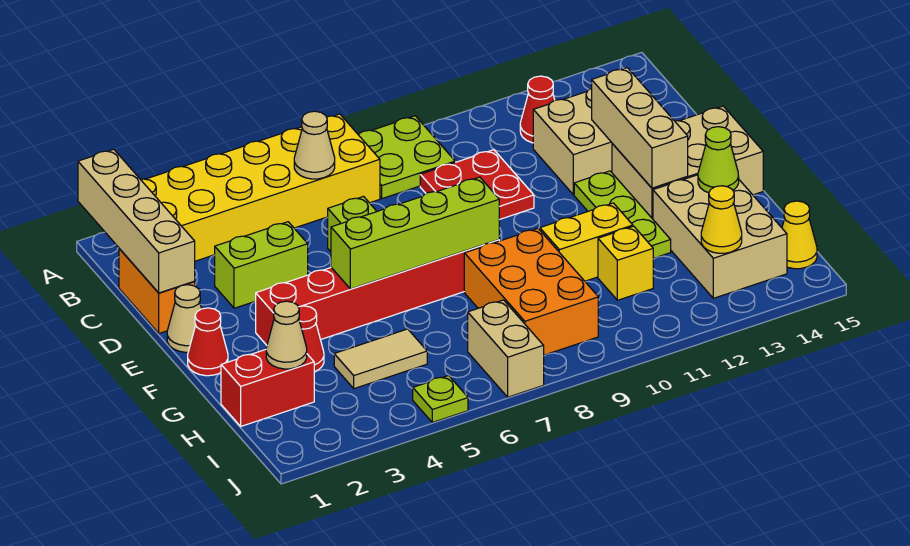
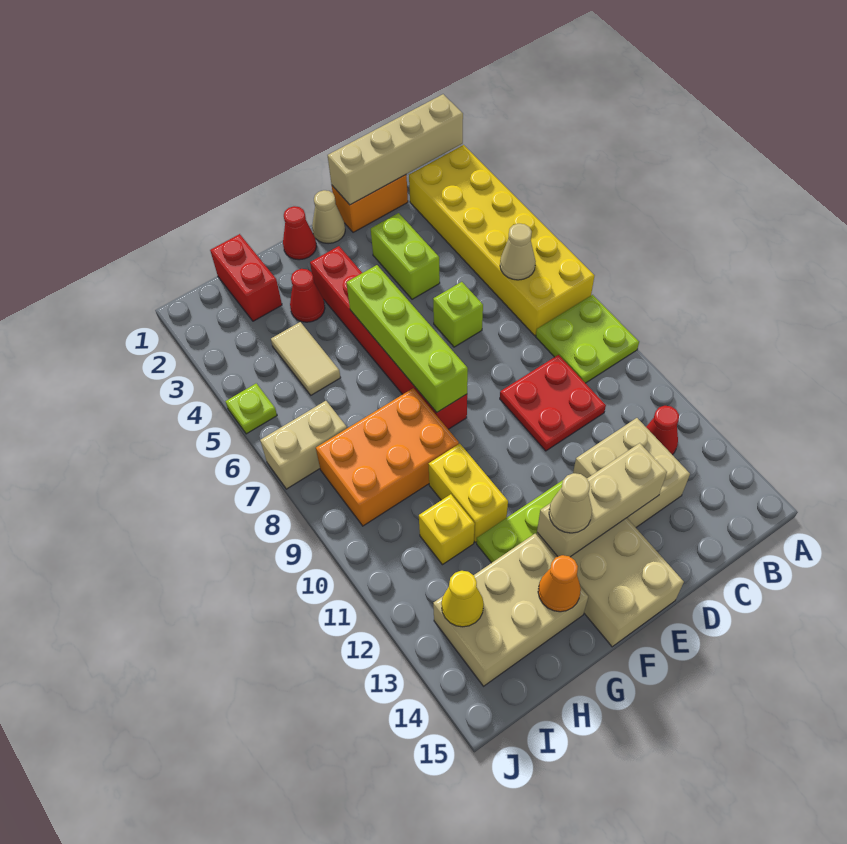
lime cone G14 level 2 -> orange cone G14 level 2
tan cone H2 level 2 -> tan cone F13 level 3
yellow cone I15 level 1 -> none

